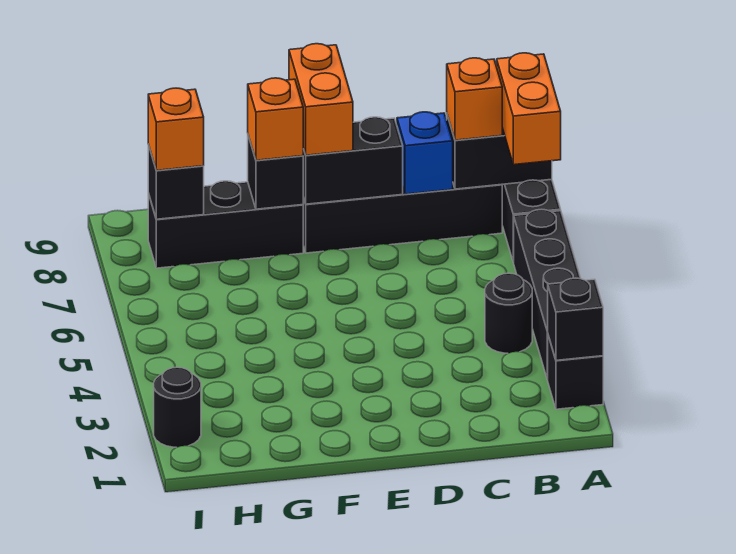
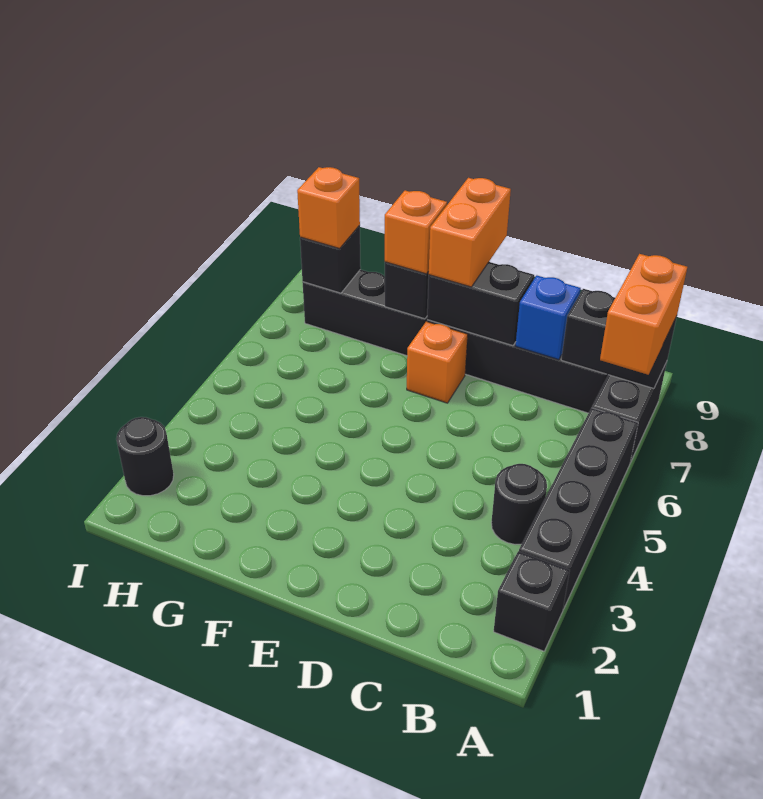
black brick A2 level 2 -> none
orange brick B8 level 3 -> orange brick E7 level 1

